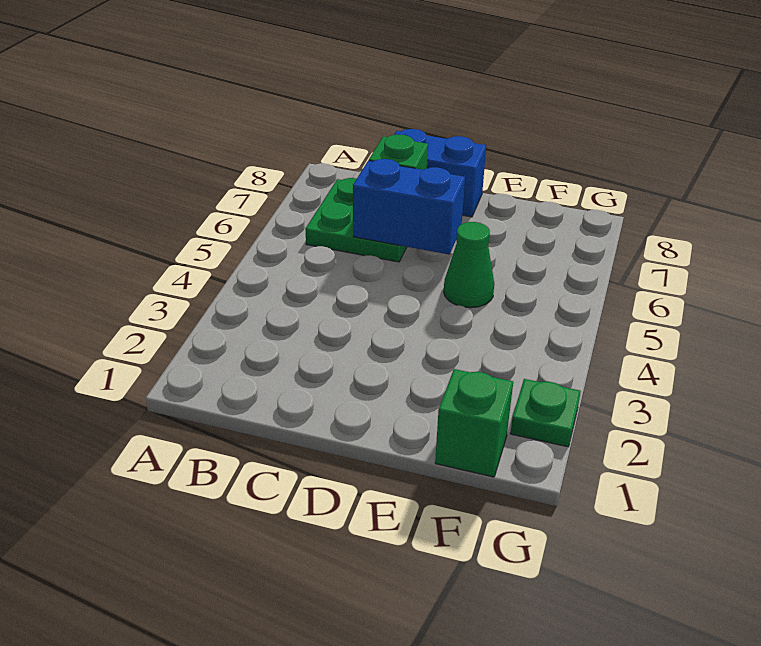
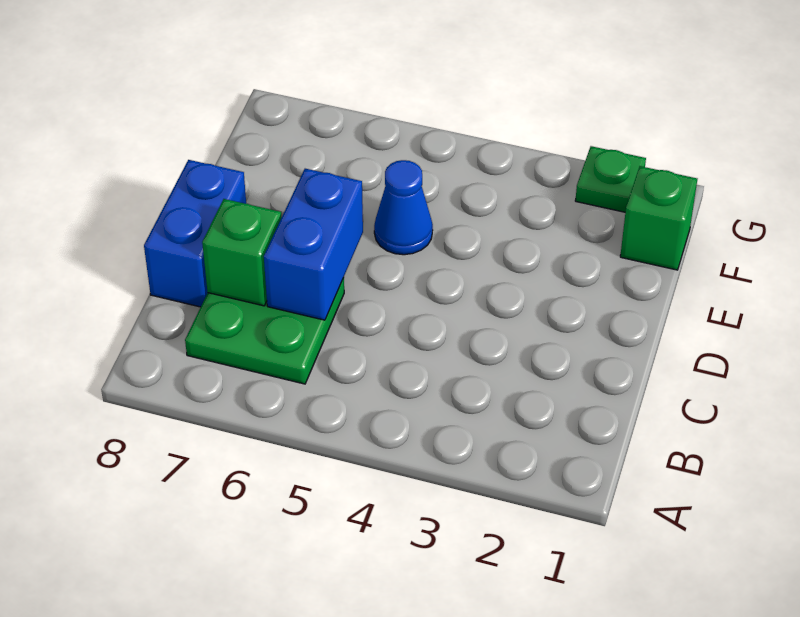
green cone E5 level 1 -> blue cone E5 level 1

